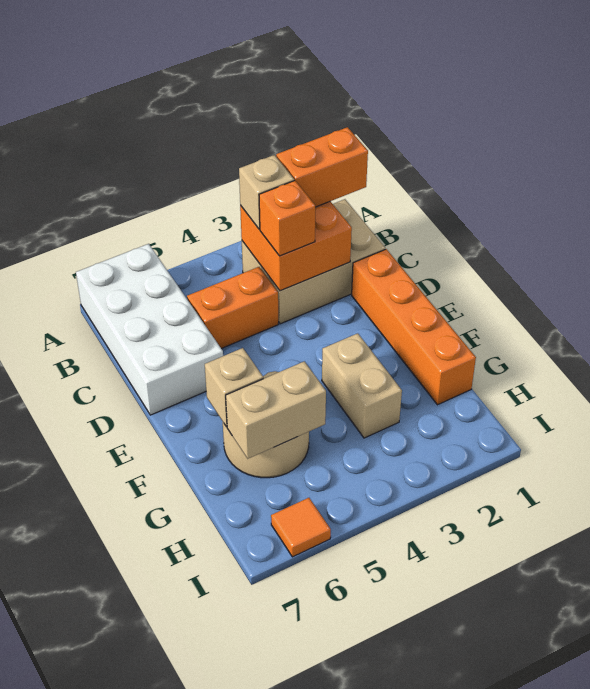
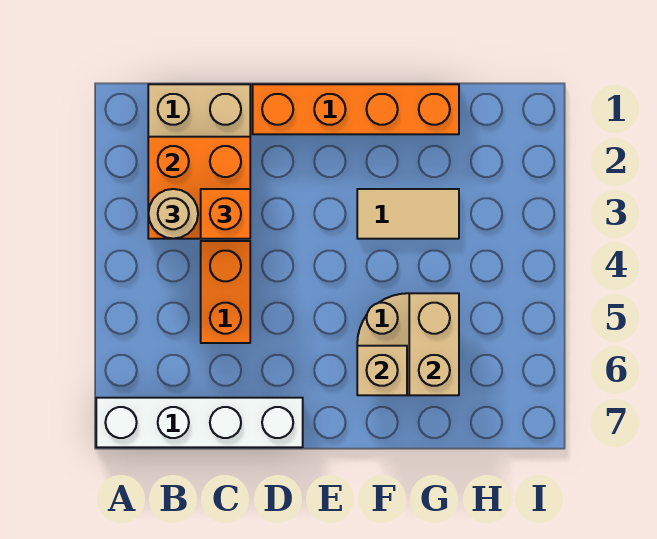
white brick A6:D7 level 1 -> white brick A7:D7 level 1
orange brick B1:B2 level 3 -> none
tan brick B3 level 3 -> tan round brick B3 level 3
tan brick F3:G3 level 1 -> tan tile F3:G3 level 1
orange tile I6 level 1 -> none

